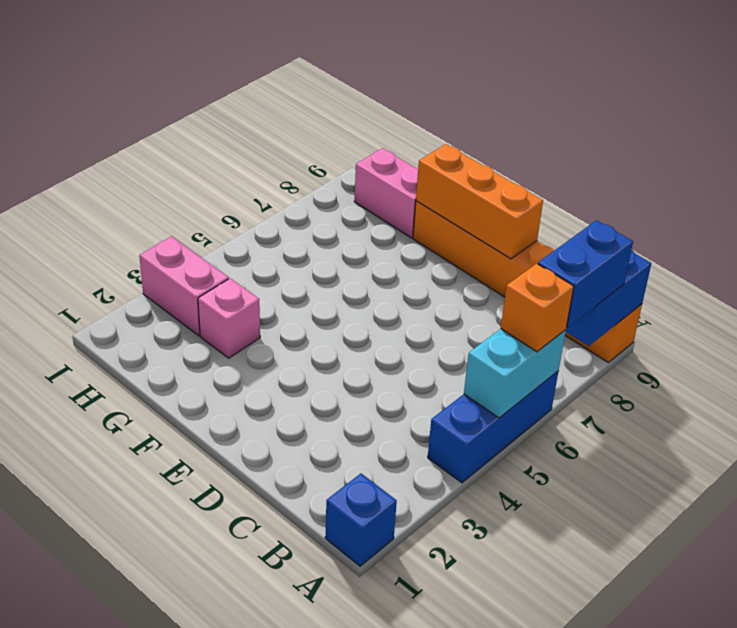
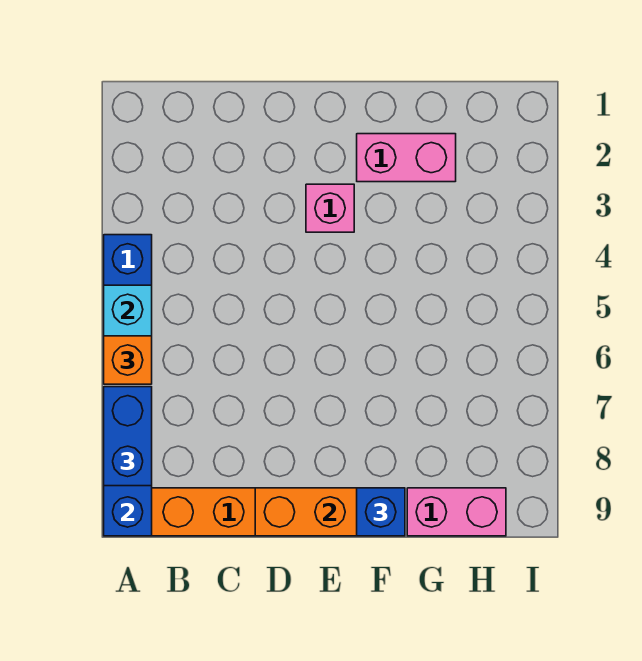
blue brick A1 level 1 -> blue brick F9 level 3
pink brick G3 level 1 -> pink brick E3 level 1
pink brick H3:I3 level 1 -> pink brick F2:G2 level 1

